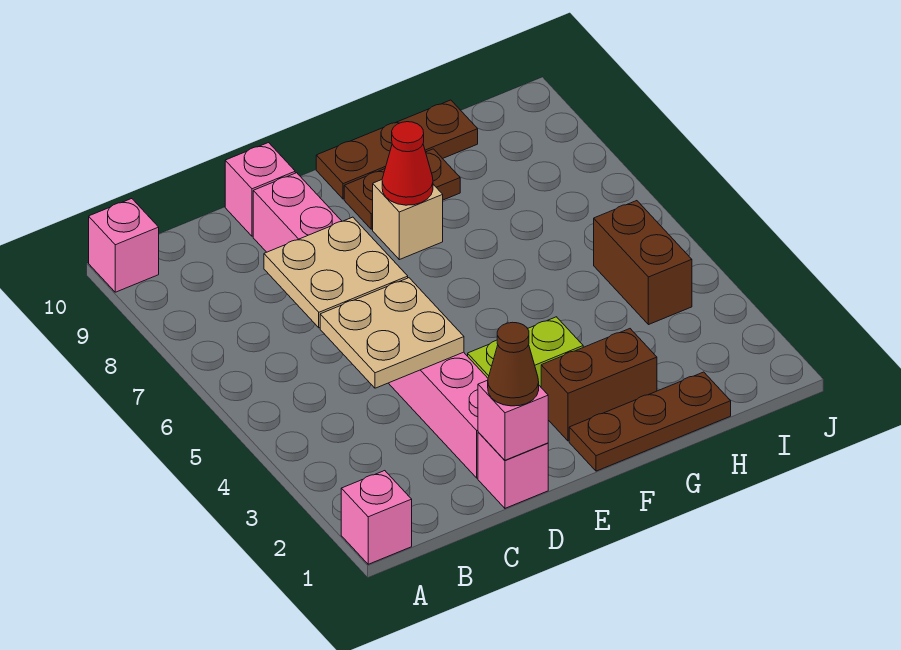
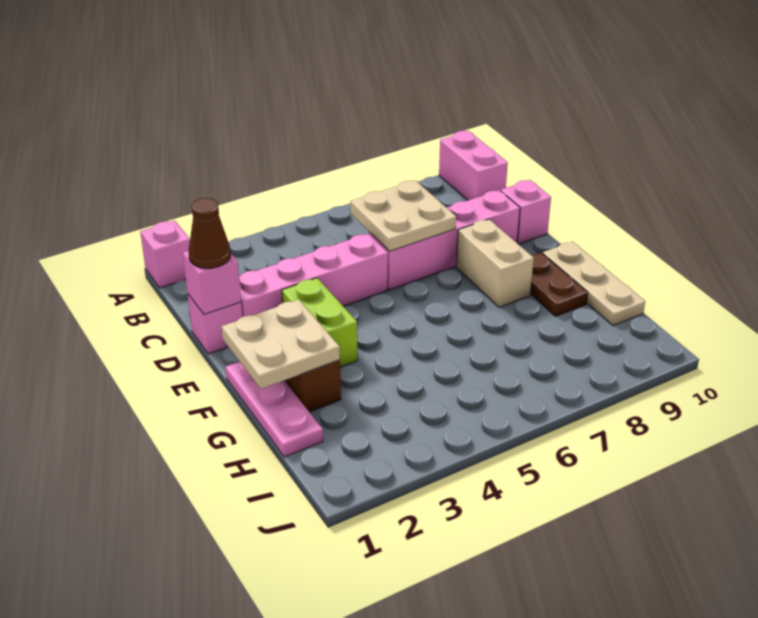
pink brick A10 level 1 -> pink brick A10:B10 level 1
tan plate C4:D5 level 2 -> tan plate F1:G2 level 2
brown plate F1:H1 level 1 -> pink plate F1:H1 level 1
tan brick F8 level 1 -> tan brick E8:F8 level 1
red cone F8 level 2 -> none
brown plate F10:H10 level 1 -> tan plate F10:H10 level 1
brown brick I4:I5 level 1 -> none

